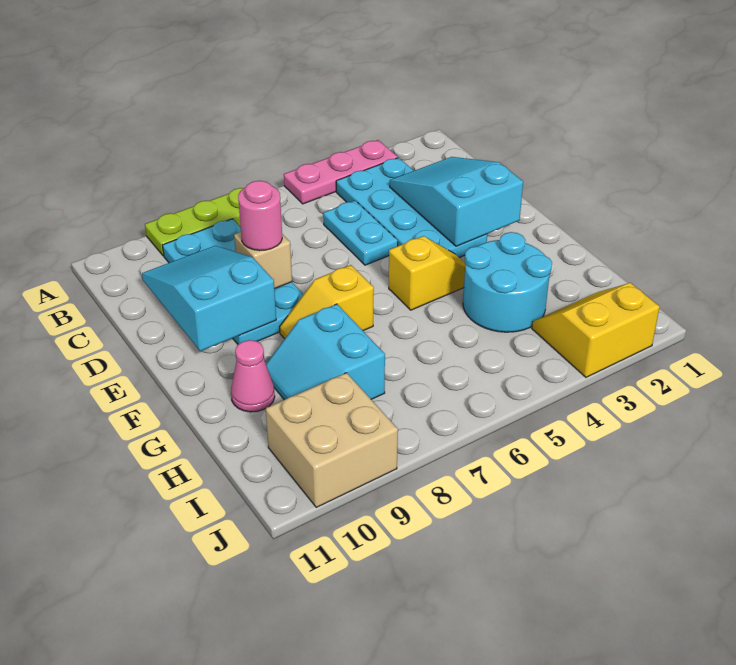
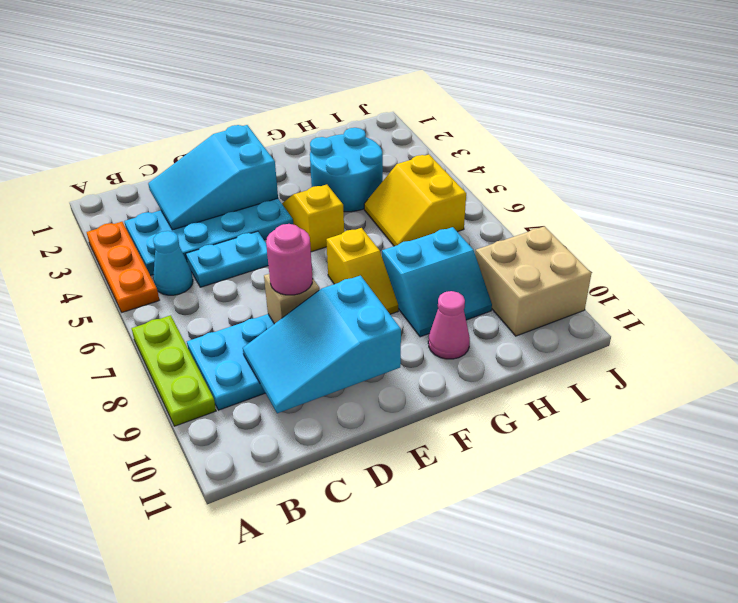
pink plate A3:A5 level 1 -> orange plate A3:A5 level 1
none -> cyan cone B5 level 1
yellow slope I2:J3 level 1 top J -> yellow slope H5:I6 level 1 top I

